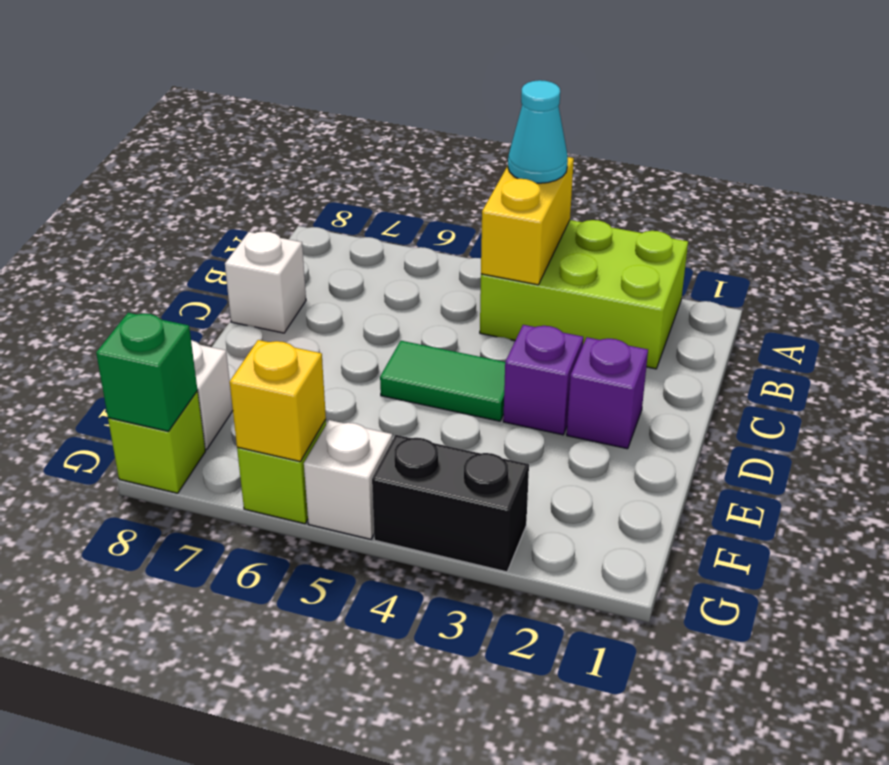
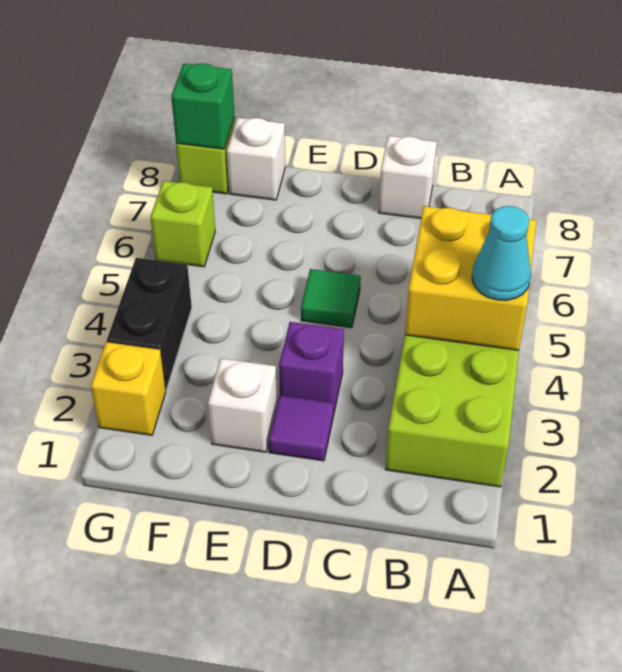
yellow brick A4:B4 level 2 -> yellow brick A4:B5 level 2
purple brick D2 level 1 -> purple tile D2 level 1
green tile D4:D5 level 1 -> green tile D5 level 1
white brick G5 level 1 -> white brick E2 level 1
yellow brick G6 level 2 -> yellow brick G2 level 1

